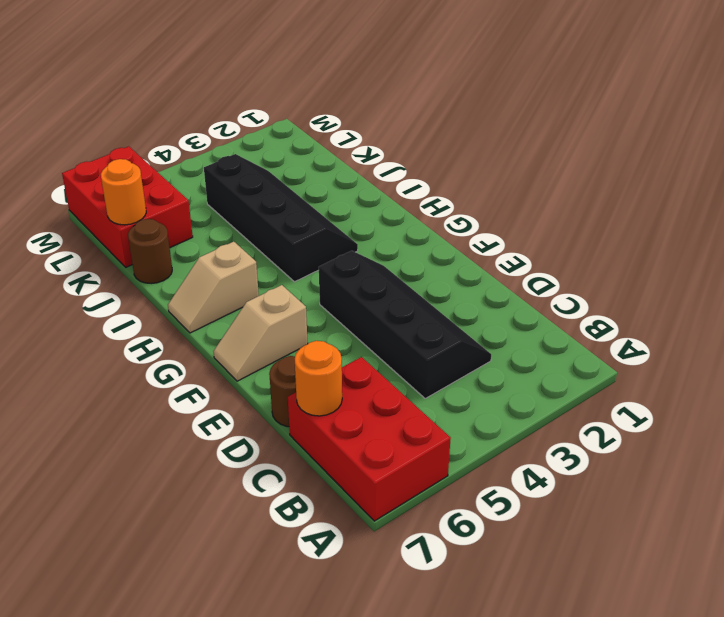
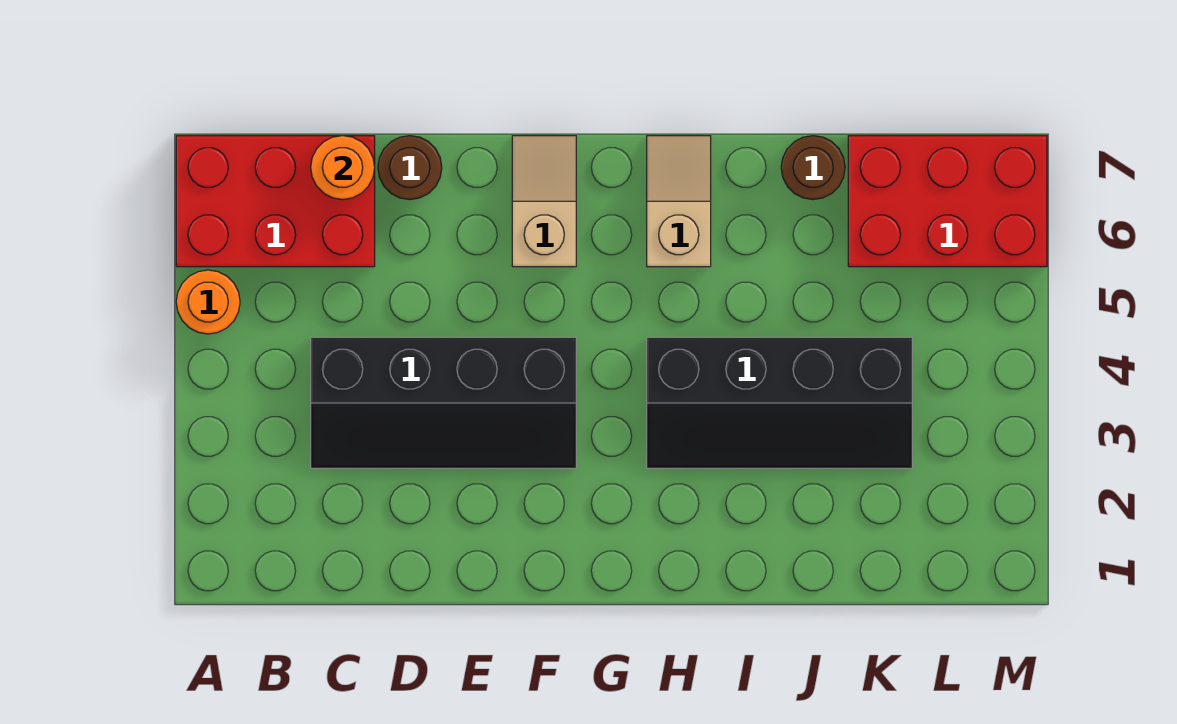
orange round brick K7 level 2 -> orange round brick A5 level 1

